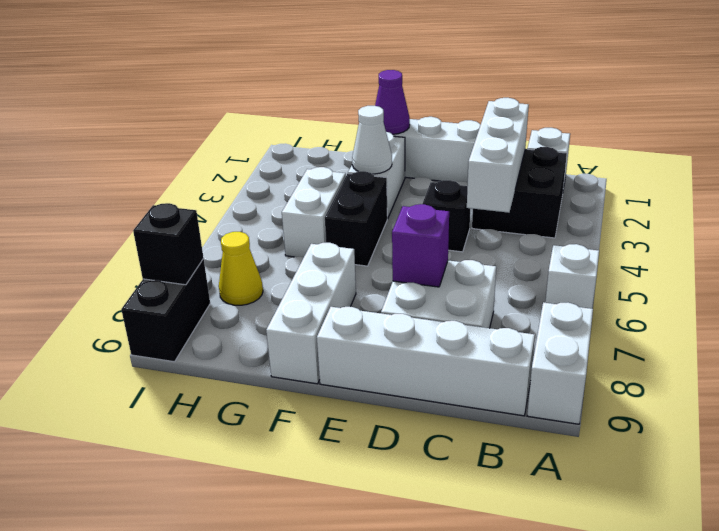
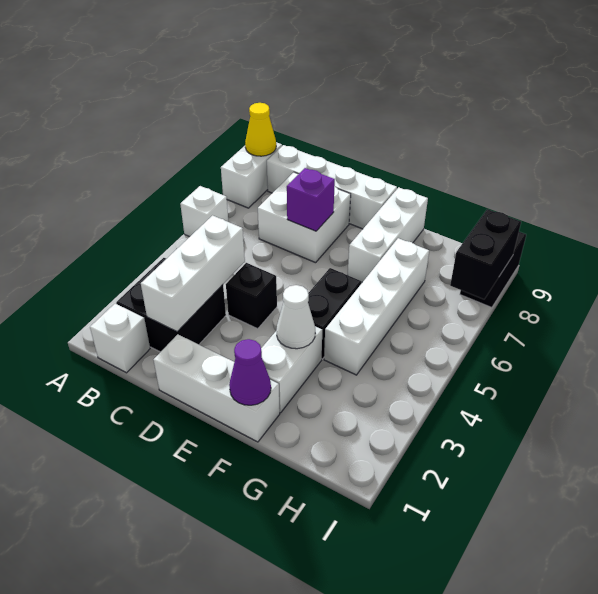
white brick G4:G5 level 1 -> white brick G4:G7 level 1
yellow cone H7 level 1 -> yellow cone A9 level 2
black brick I8 level 2 -> black brick I7:I8 level 2

